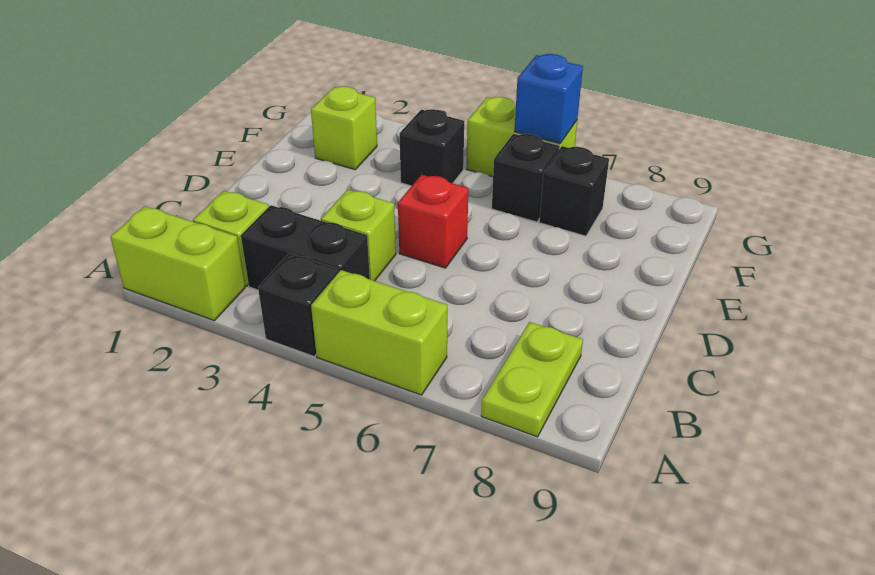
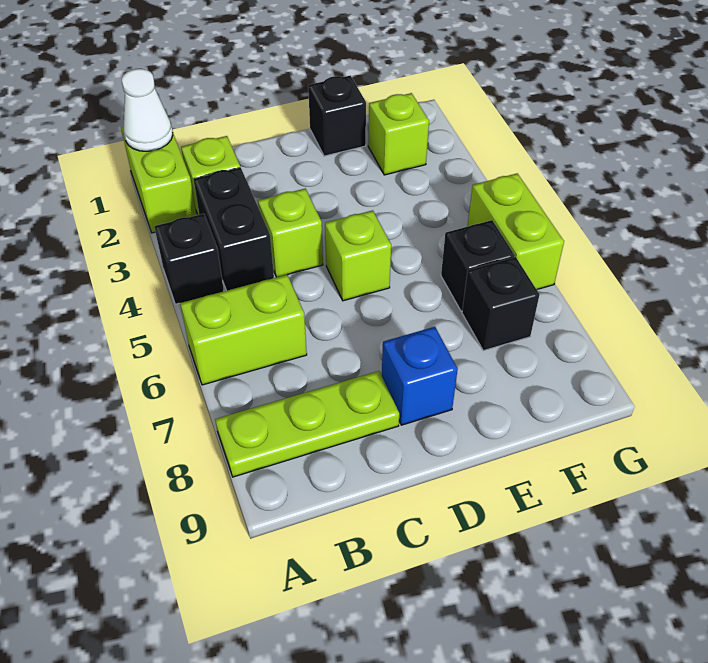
none -> white cone A1 level 2
lime brick A5:A6 level 1 -> lime brick A6:B6 level 1
lime plate A8:B8 level 1 -> lime plate A8:C8 level 1
red brick D5 level 1 -> lime brick D5 level 1
black brick F4 level 1 -> black brick E1 level 1
blue brick G6 level 2 -> blue brick D8 level 1

